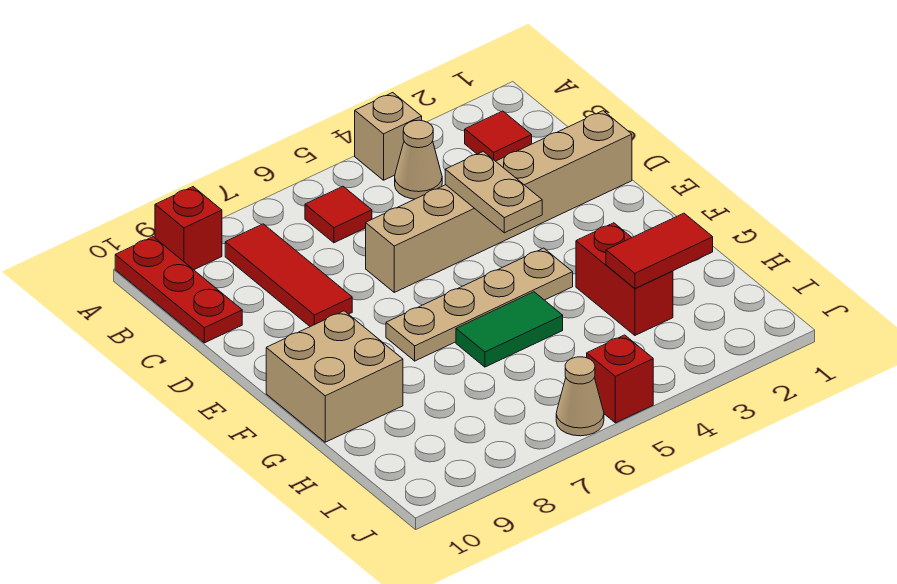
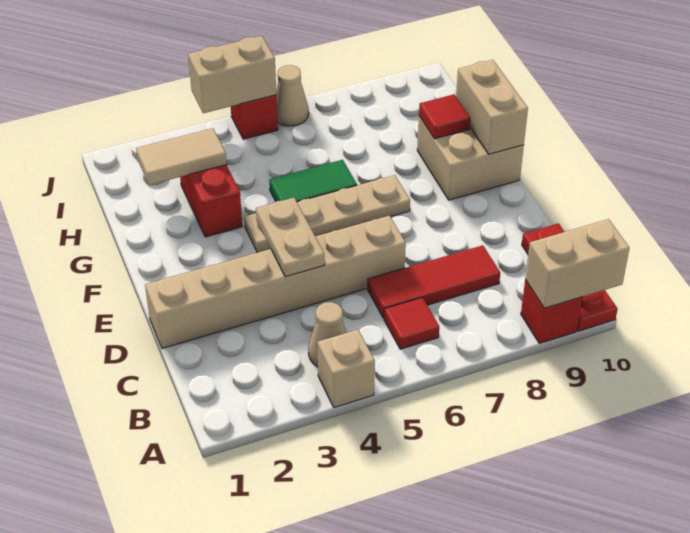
none -> tan brick A9:A10 level 2
red tile B2 level 1 -> red tile G9 level 2
red tile B8:D8 level 1 -> red tile C6:C8 level 1
none -> tan brick F10:G10 level 2
red tile H2:H3 level 2 -> tan tile H2:H3 level 2
none -> tan brick J4:J5 level 2

